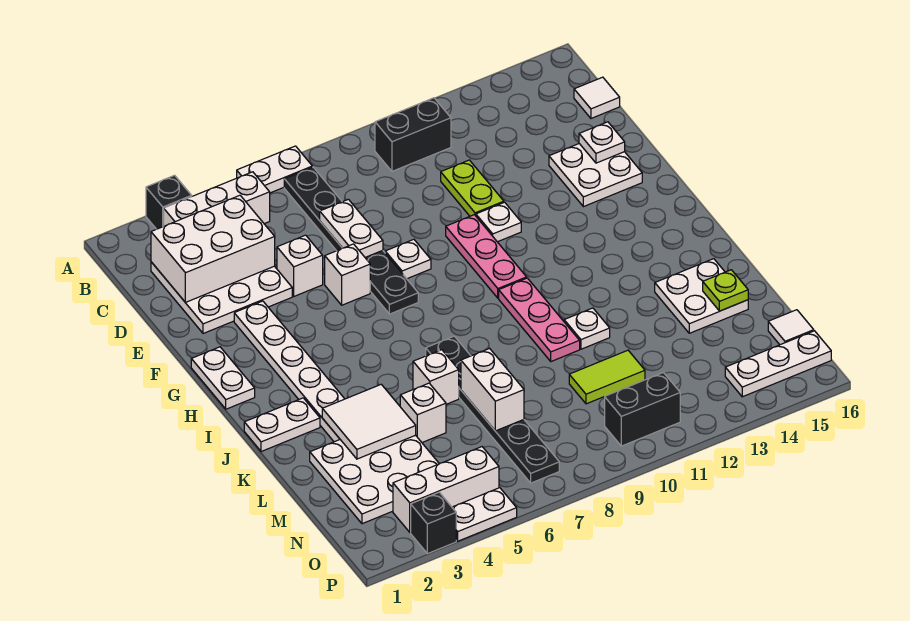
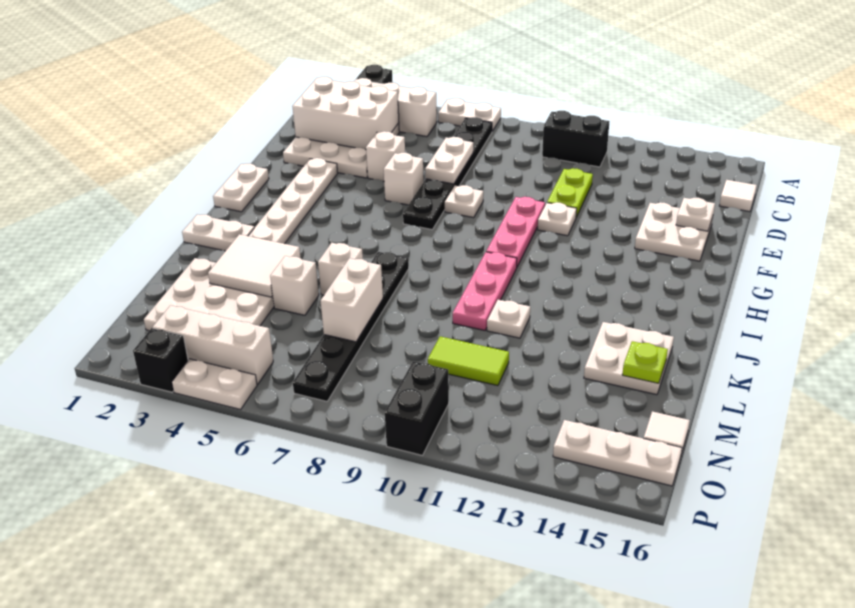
black brick O10:O11 level 1 -> black brick O10:P10 level 1

